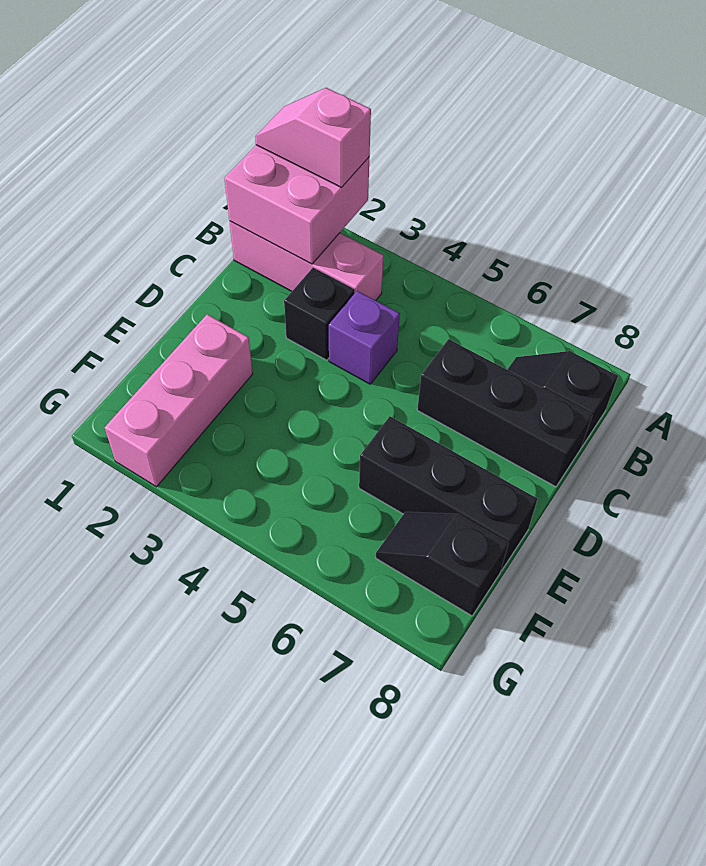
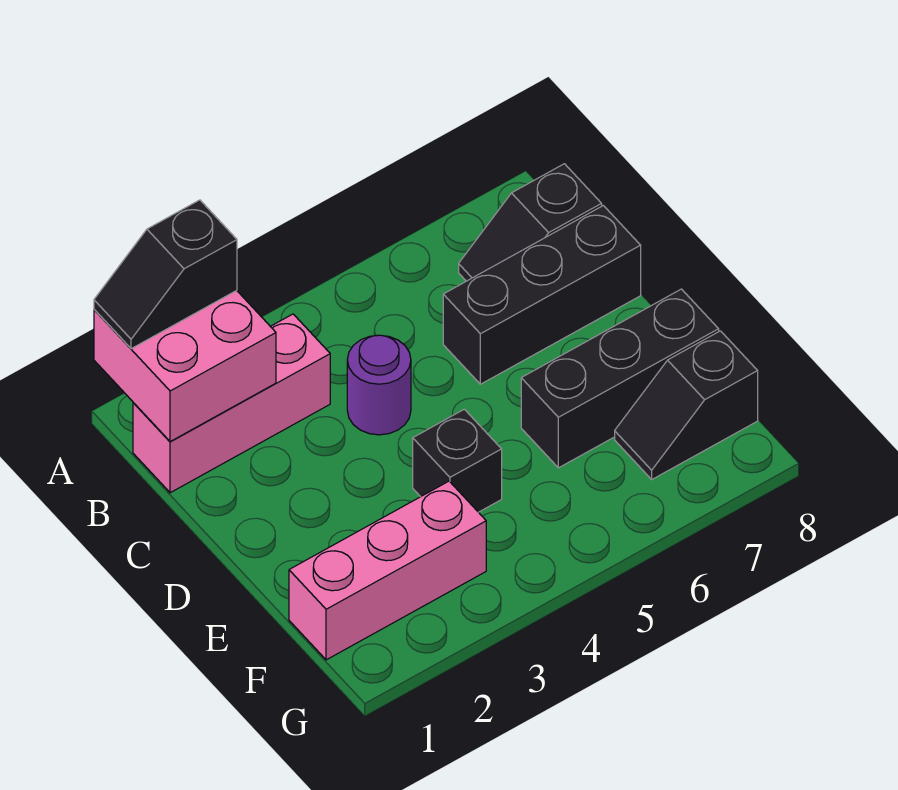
pink slope A1:A2 level 3 top 2 -> black slope A1:A2 level 3 top 2
black brick C3 level 1 -> black brick E4 level 1
purple brick C4 level 1 -> purple round brick C4 level 1
pink brick E2:G2 level 1 -> pink brick F1:F3 level 1

